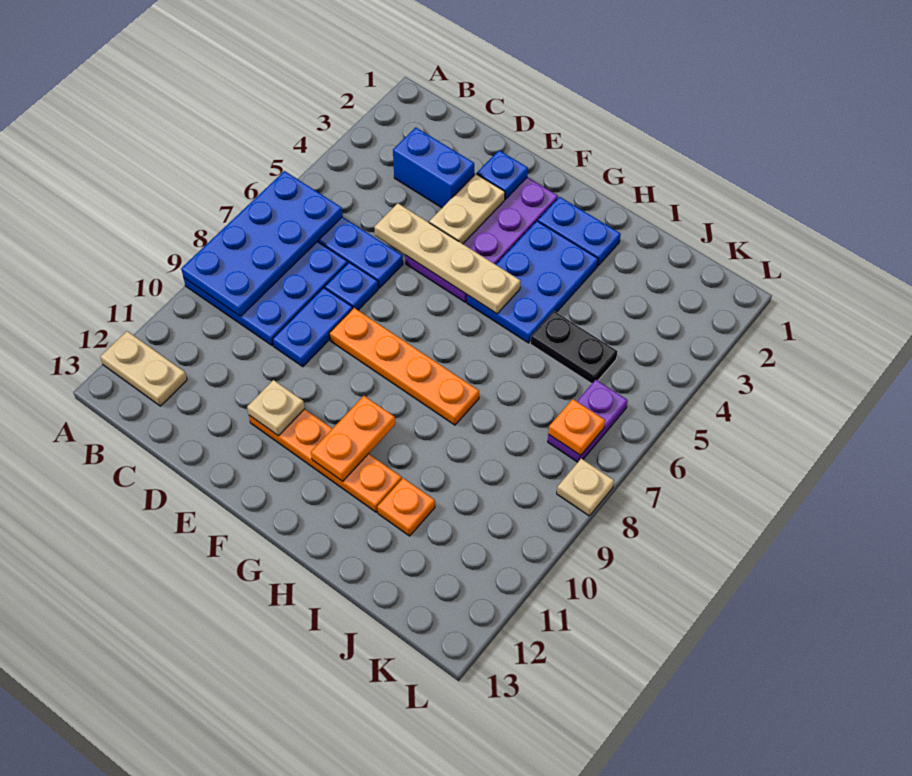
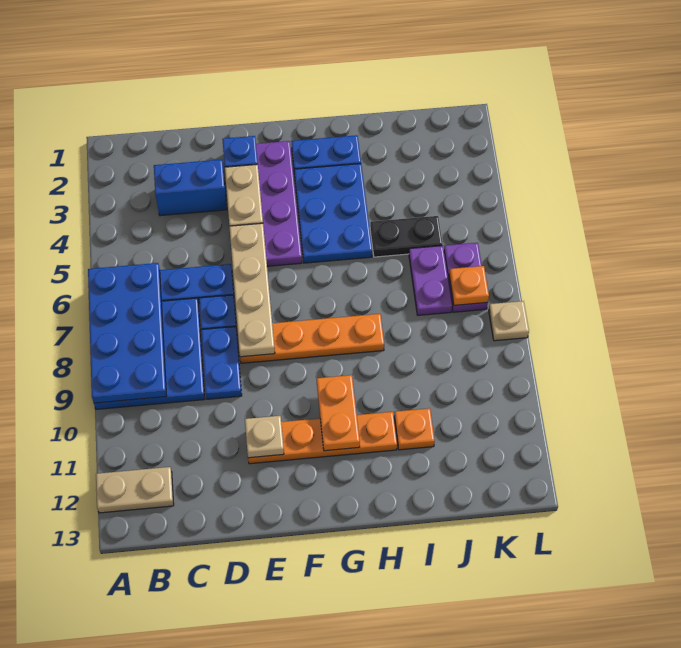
tan plate D5:G5 level 2 -> tan plate E5:E8 level 2
none -> purple plate J6:J7 level 1

